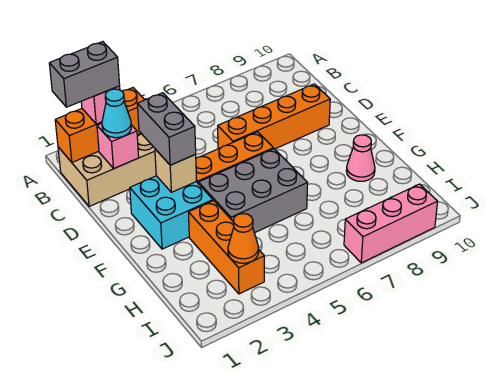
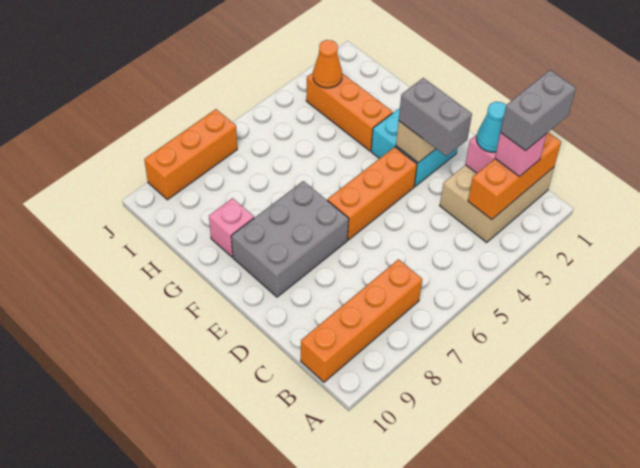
orange brick D6:D9 level 1 -> orange brick B7:B10 level 1
grey brick F4:G6 level 1 -> grey brick E7:F9 level 1
pink cone G9 level 1 -> pink brick G9 level 1
pink brick J7:J9 level 1 -> orange brick J7:J9 level 1

